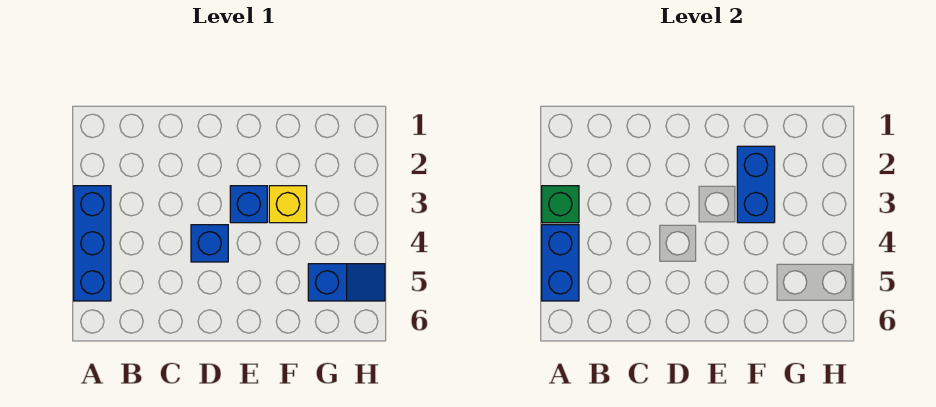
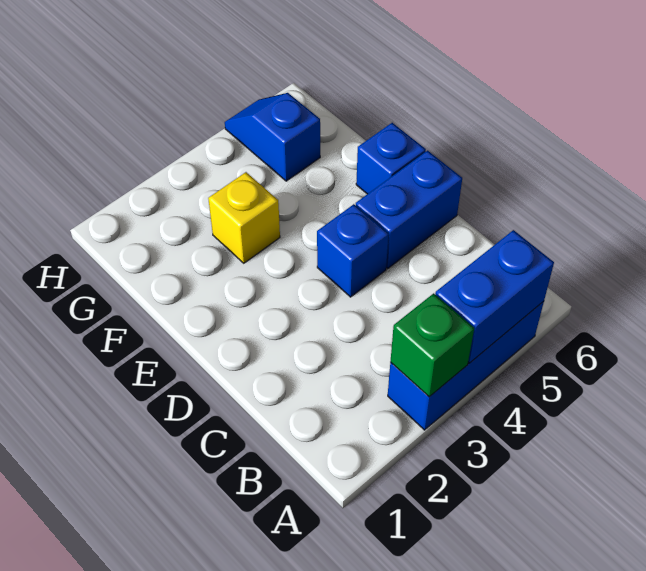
blue brick E3 level 1 -> blue brick E6 level 1
blue brick F2:F3 level 2 -> blue brick D5:D6 level 1

